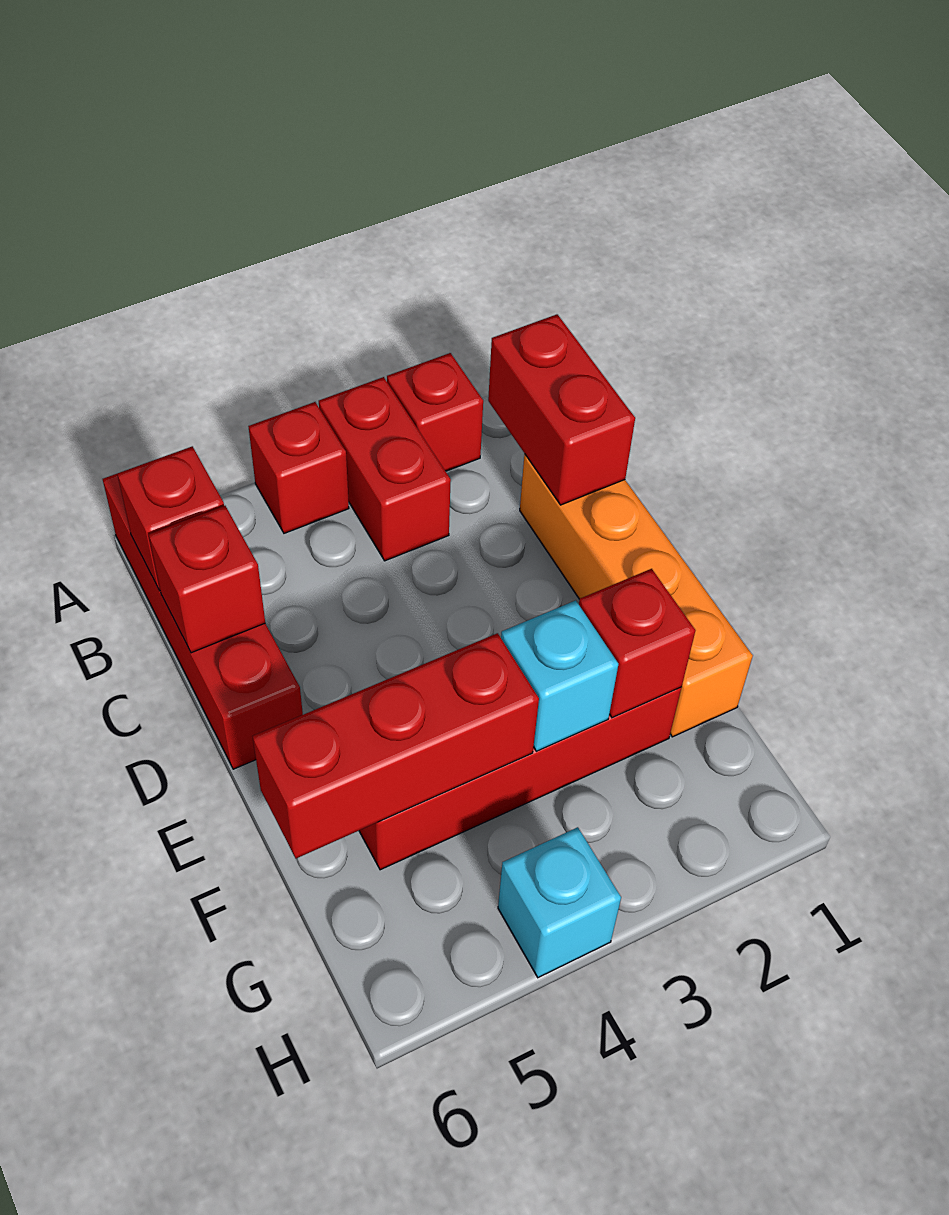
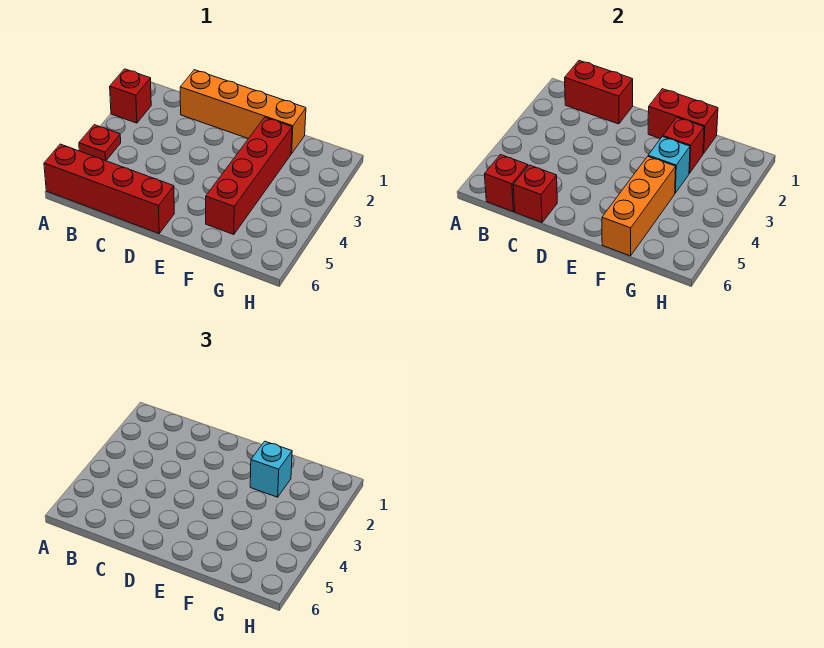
red brick A3:B3 level 1 -> red brick E1:F1 level 2
red brick A4 level 1 -> red plate A4 level 1
red brick F4:F6 level 2 -> orange brick F4:F6 level 2
cyan brick H4 level 1 -> cyan brick F2 level 3

